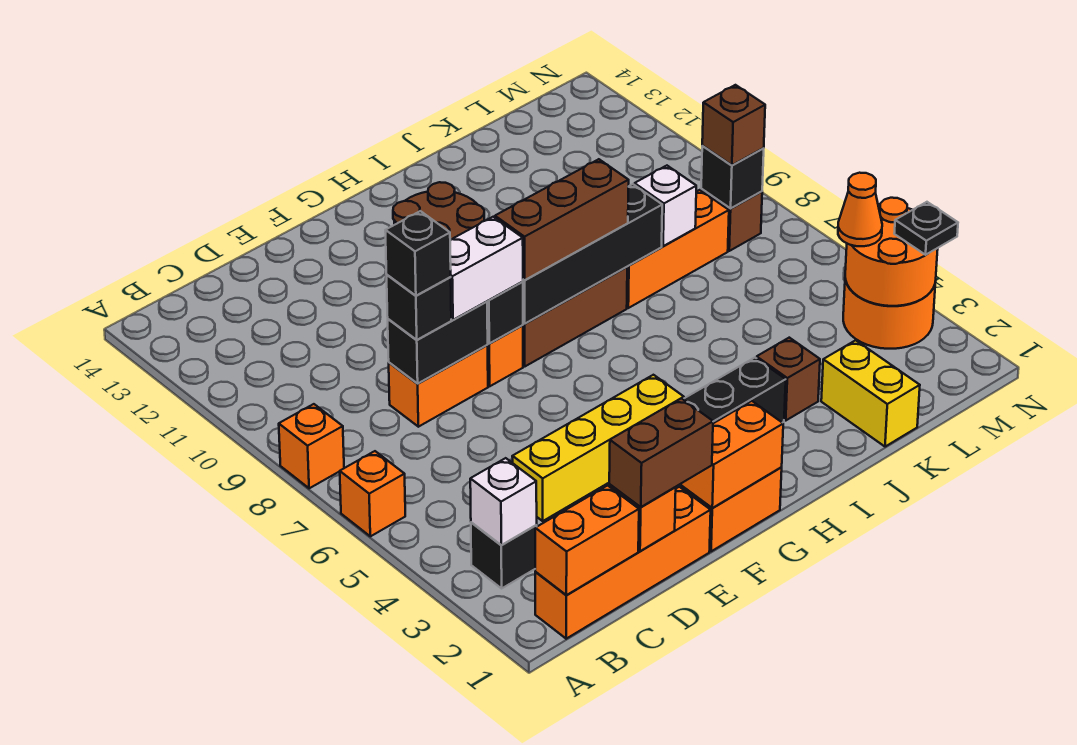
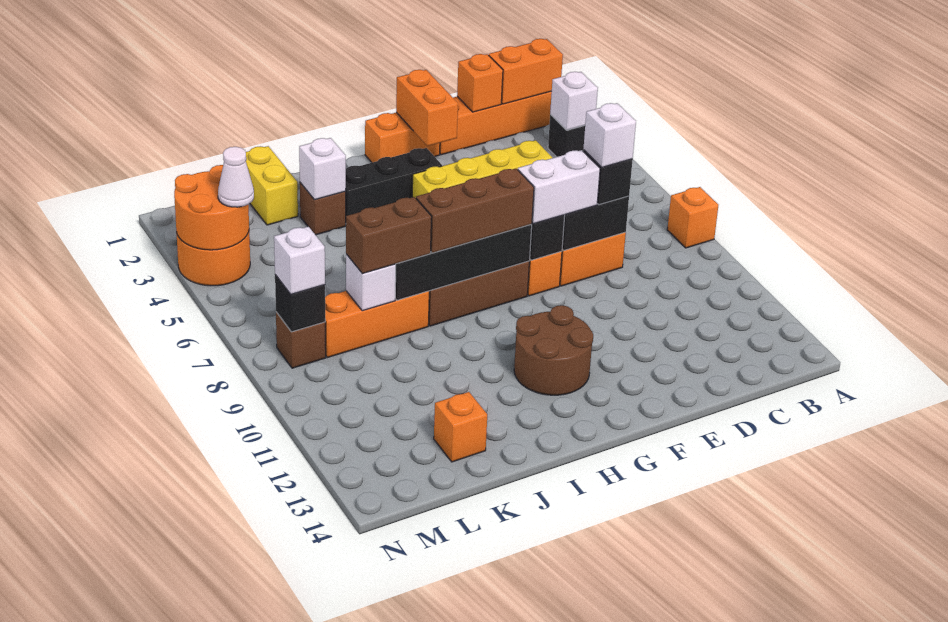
orange brick A6 level 1 -> orange brick K13 level 1
brown brick D1:E1 level 3 -> brown brick J8:K8 level 3
black brick D8 level 4 -> white brick D8 level 4
orange brick F1:G1 level 2 -> orange brick F1:F2 level 2
none -> white brick J3 level 2
orange cone M4 level 3 -> white cone M4 level 3
brown brick M8 level 3 -> white brick M8 level 3
black plate N3 level 3 -> none

